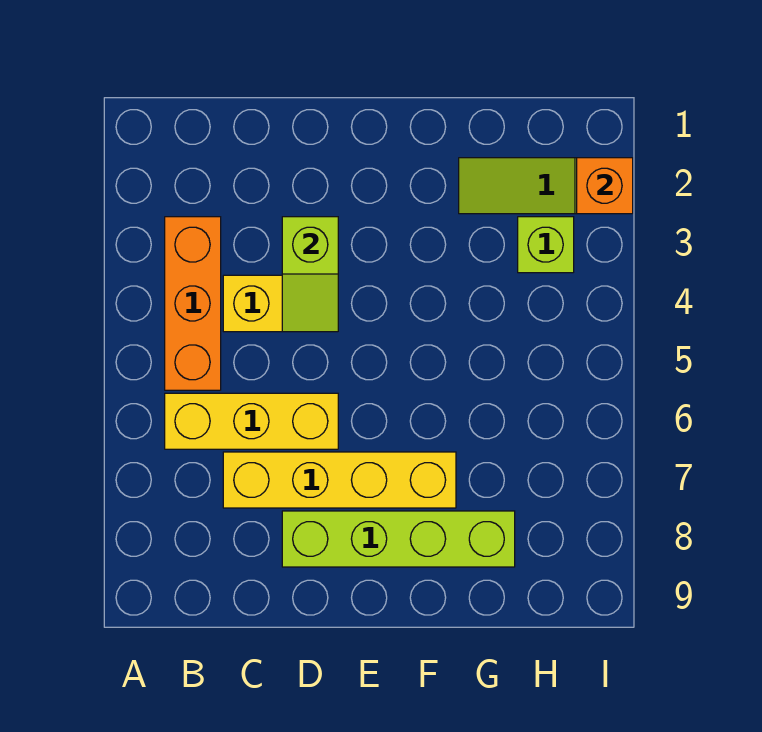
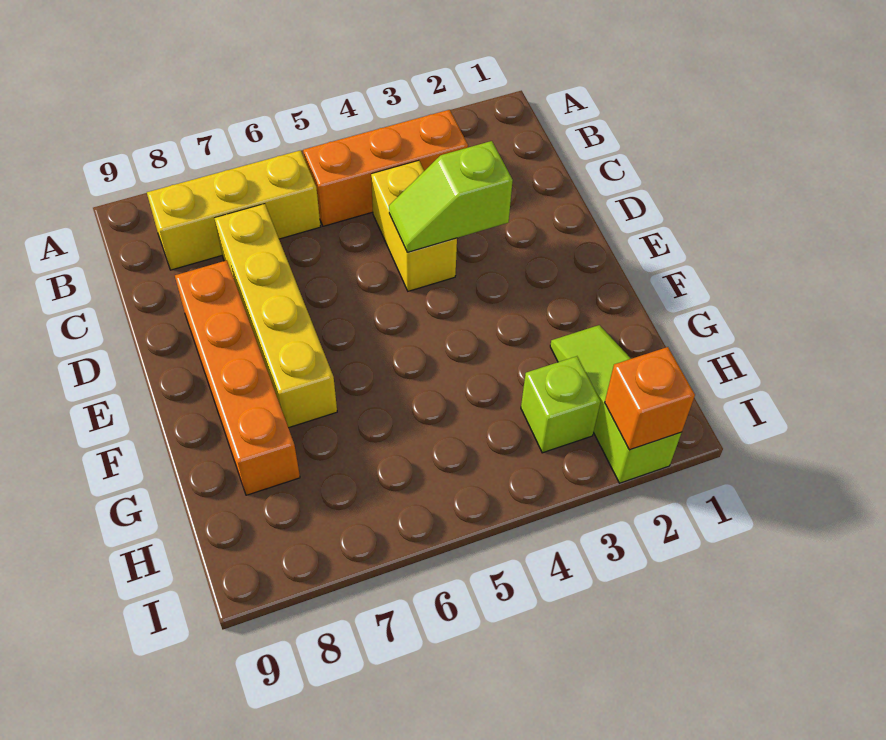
yellow brick B6:D6 level 1 -> yellow brick B6:B8 level 1
lime brick D8:G8 level 1 -> orange brick D8:G8 level 1

